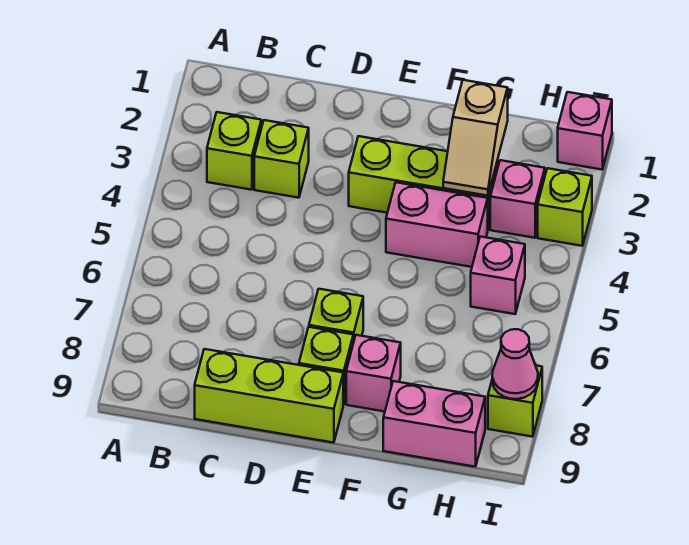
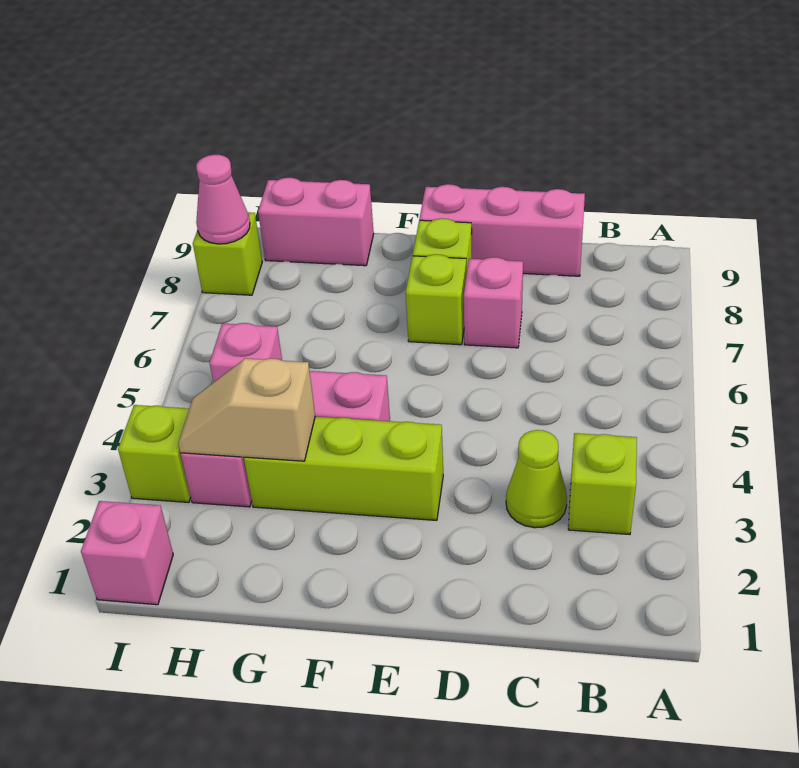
lime brick C3 level 1 -> lime cone C3 level 1
lime brick C9:E9 level 1 -> pink brick C9:E9 level 1
pink brick F8 level 1 -> pink brick D7 level 1
tan slope G2:G3 level 2 top 2 -> tan slope G3:H3 level 2 top G

